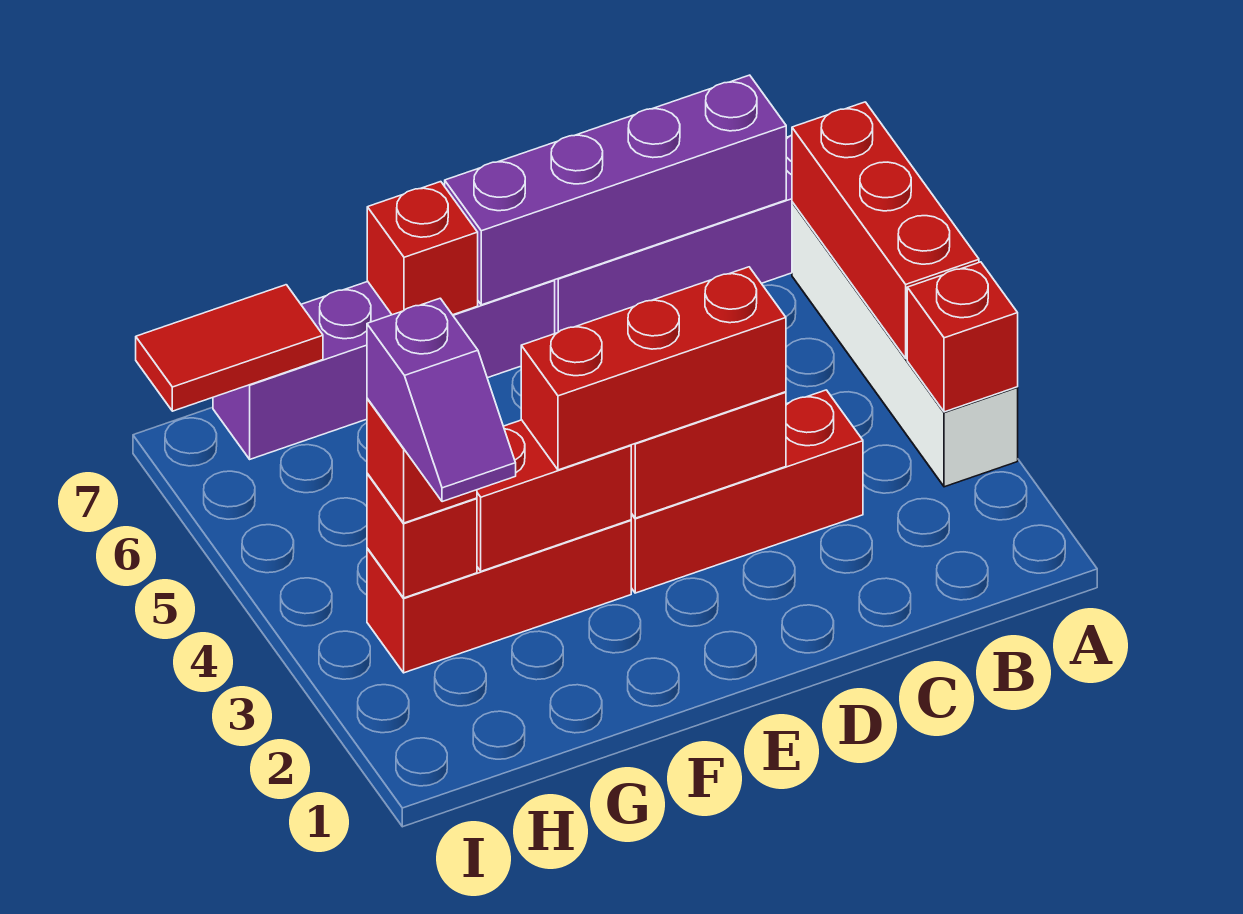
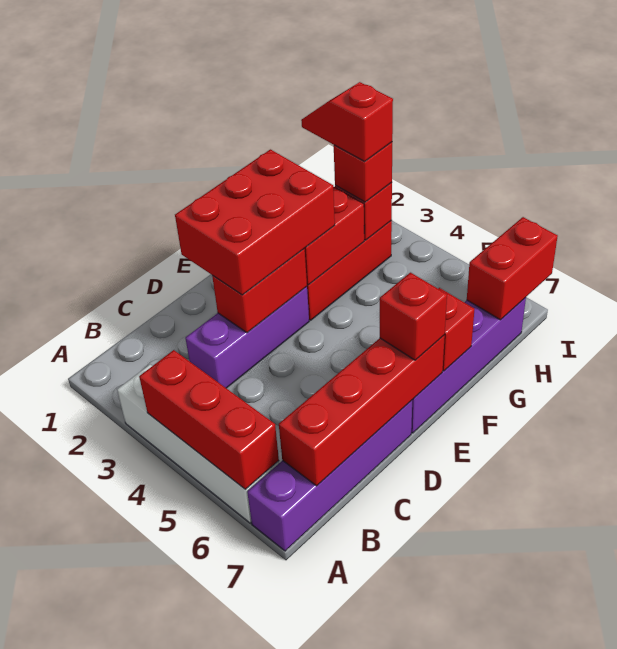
red brick A3 level 2 -> red brick E7 level 3
purple brick B7:E7 level 2 -> red brick B7:E7 level 2
red brick C3:E3 level 1 -> purple brick C3:E3 level 1
red brick D3:F3 level 3 -> red brick D2:F3 level 3
purple slope H2:H3 level 4 top 3 -> red slope H2:H3 level 4 top 3
red tile H7:I7 level 2 -> red brick H7:I7 level 2

